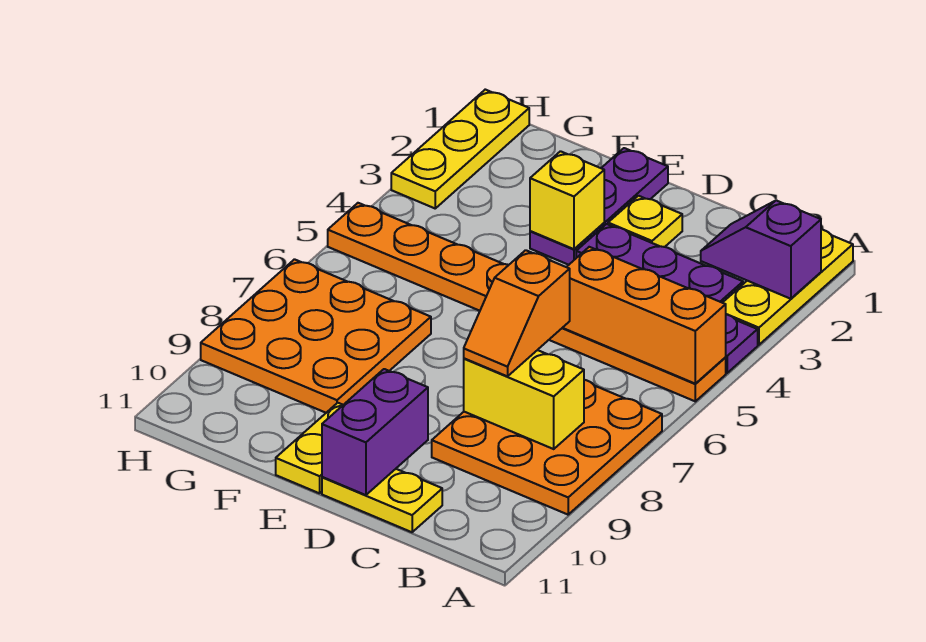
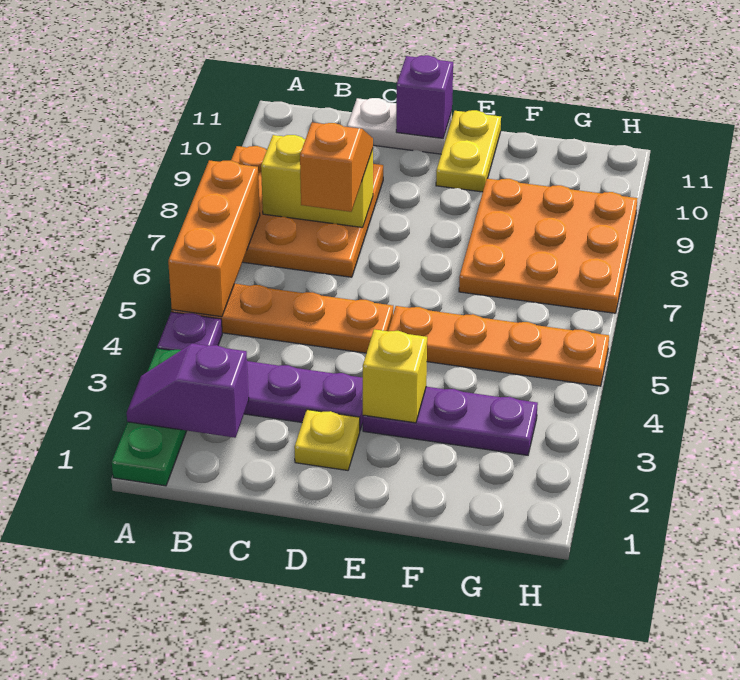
yellow plate A1:A3 level 1 -> green plate A1:A3 level 1
purple slope A2:B2 level 2 top A -> purple slope A2:B2 level 2 top B
orange brick A5:C5 level 2 -> orange brick A5:A7 level 2
yellow plate C11:D11 level 1 -> white plate C11:D11 level 1
purple brick D10:D11 level 2 -> purple brick D11 level 2
purple plate E1:E3 level 1 -> purple plate E3:G3 level 1
yellow plate H1:H3 level 1 -> none

